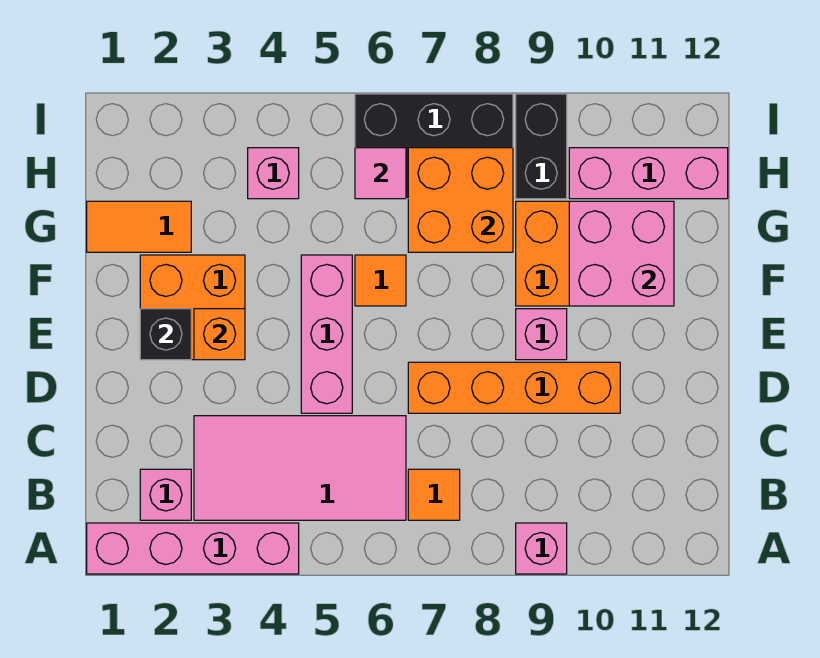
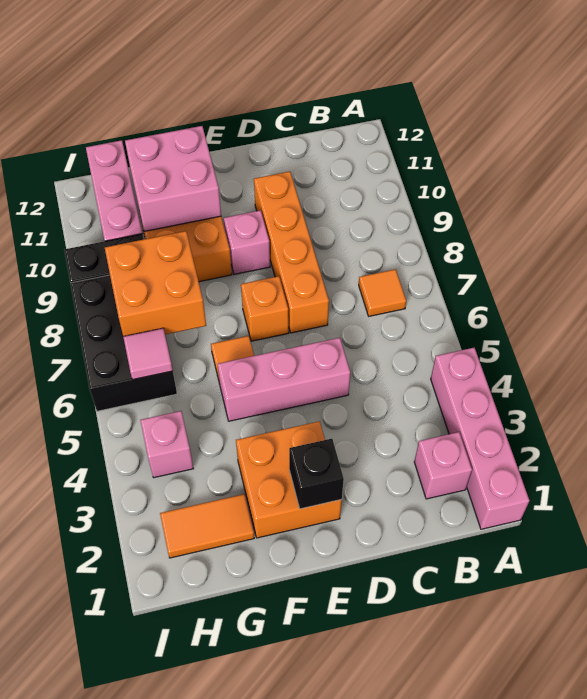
pink brick A9 level 1 -> none
pink tile B3:C6 level 1 -> none
orange brick E3 level 2 -> orange brick E7 level 1
orange tile G1:G2 level 1 -> orange tile G2:H2 level 1

